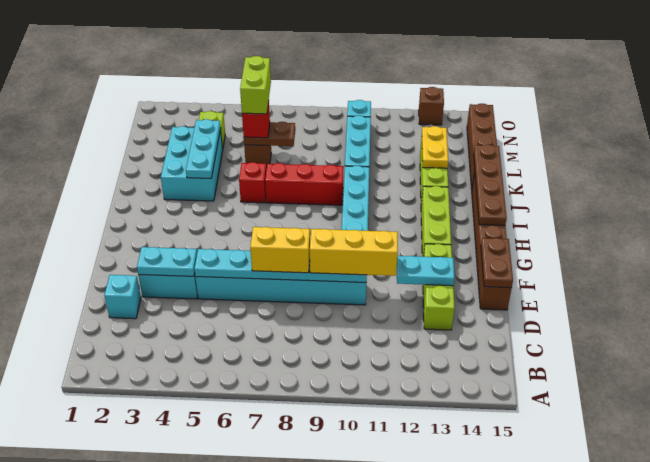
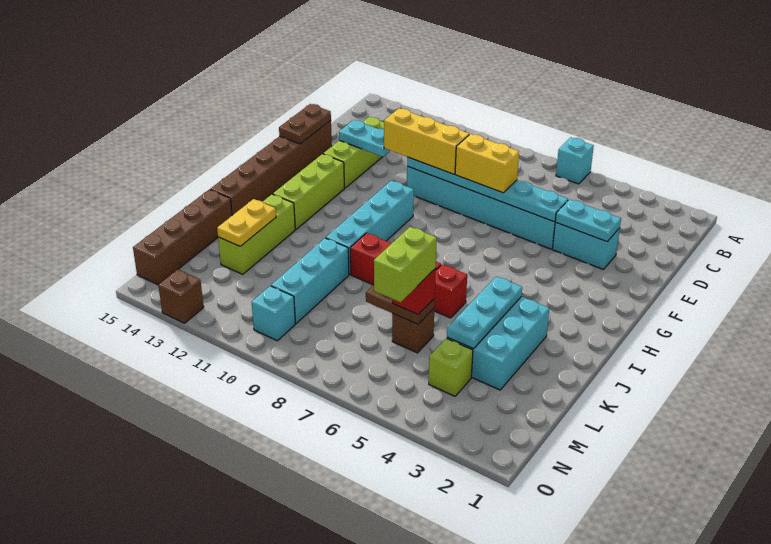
cyan brick D2 level 1 -> cyan brick A6 level 1
brown plate H15:K15 level 2 -> none

